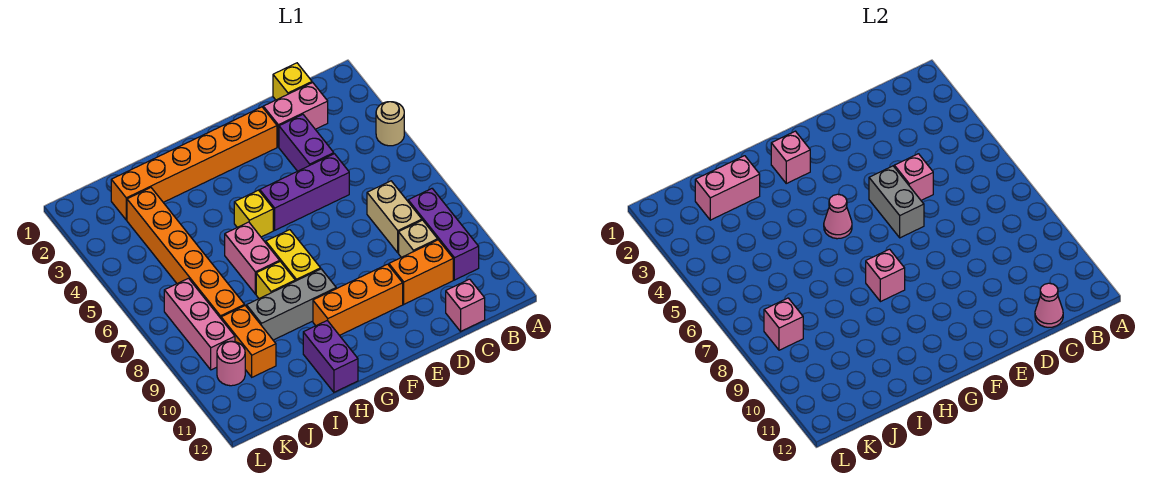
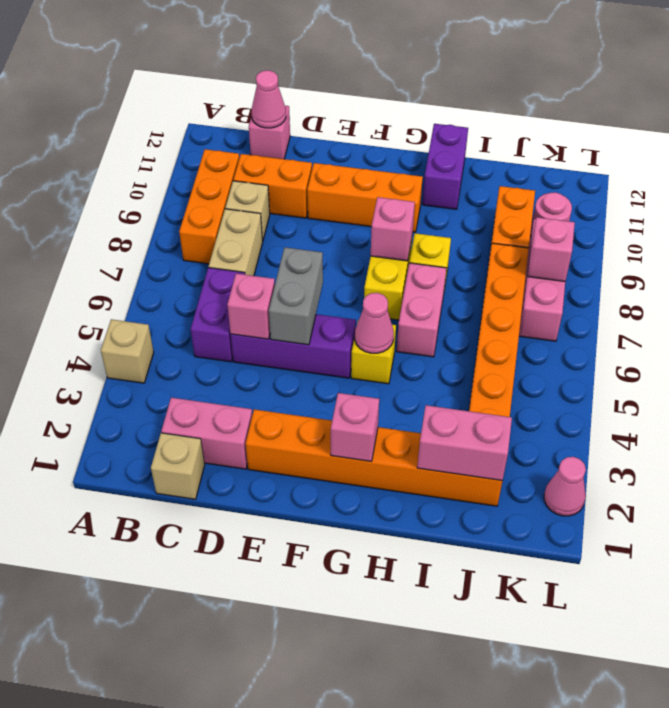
tan round brick A4 level 1 -> tan brick A4 level 1
purple brick B8:B10 level 1 -> orange brick B8:B10 level 1
yellow brick C1 level 1 -> tan brick C1 level 1
purple brick D3:D4 level 1 -> purple brick C5:C6 level 1
grey brick G9:I9 level 1 -> none
none -> pink cone L2 level 1

